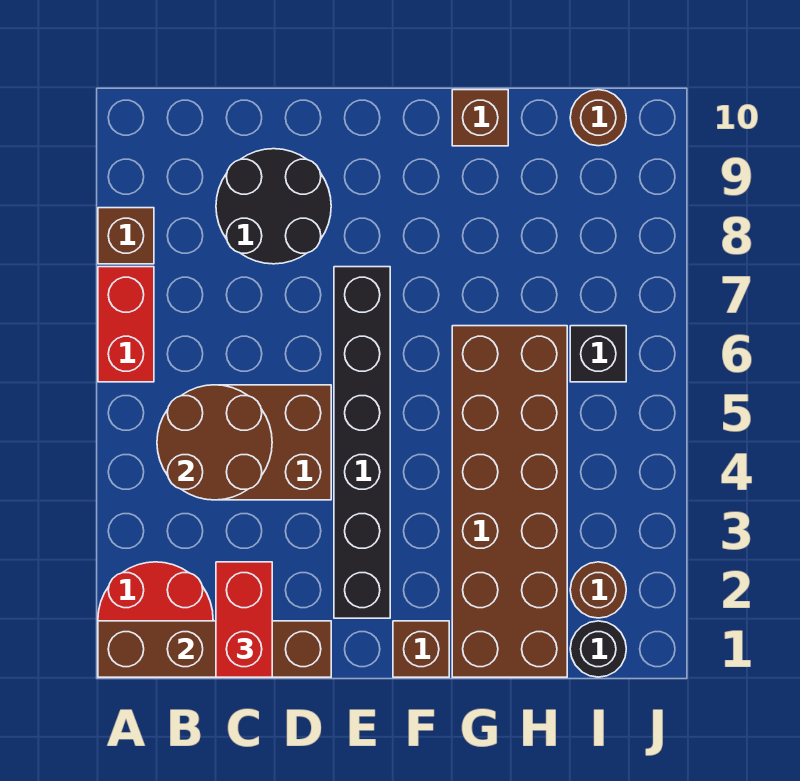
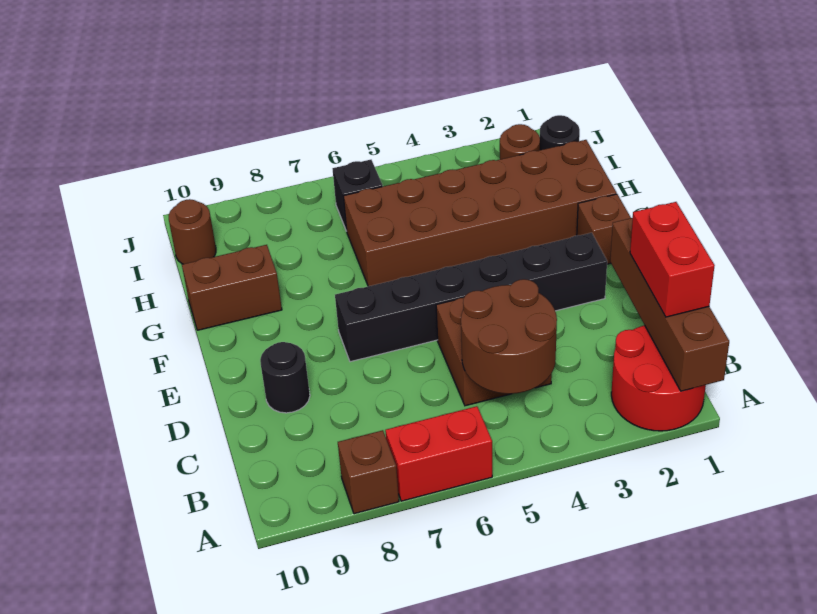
red brick C1:C2 level 3 -> red brick B1:C1 level 3
black round brick C8:D9 level 1 -> black round brick D9 level 1
brown brick G10 level 1 -> brown brick G9:G10 level 1

